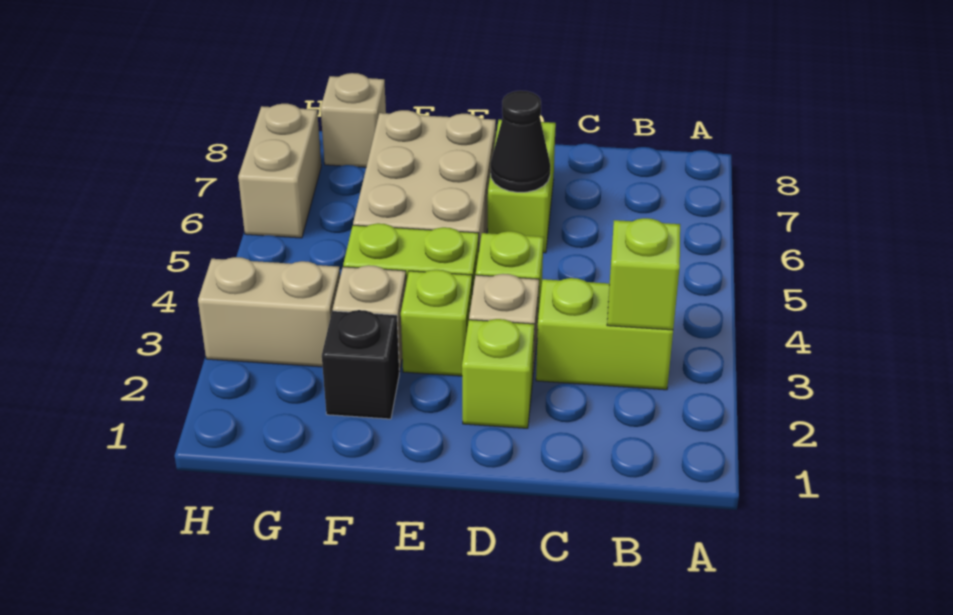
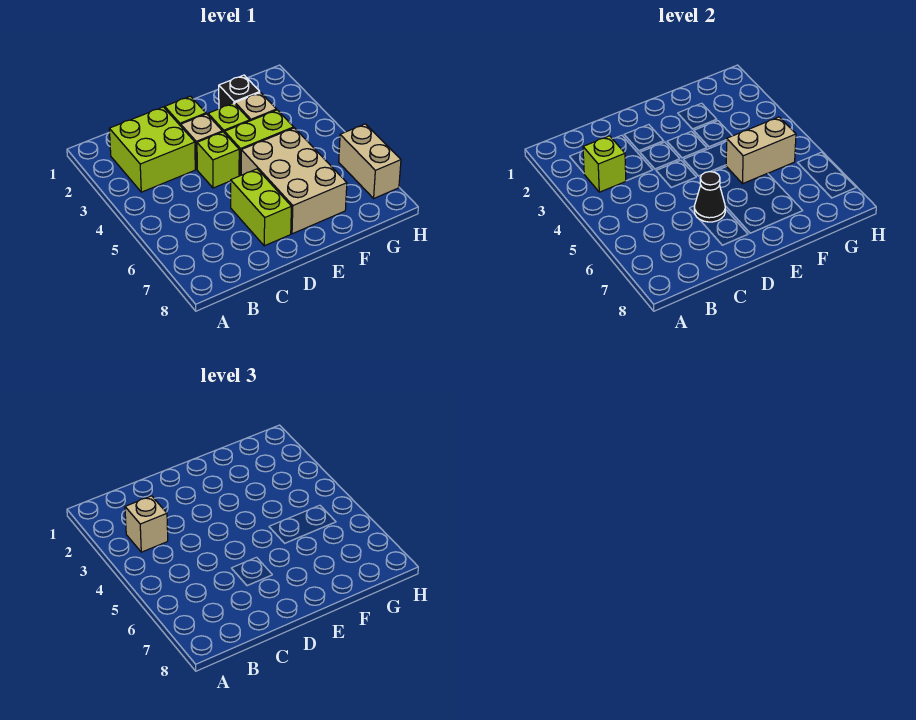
lime brick B3:C3 level 1 -> lime brick B2:C3 level 1
tan brick G3:H3 level 1 -> tan brick F5:G5 level 2
tan brick G8 level 1 -> tan brick B3 level 3

